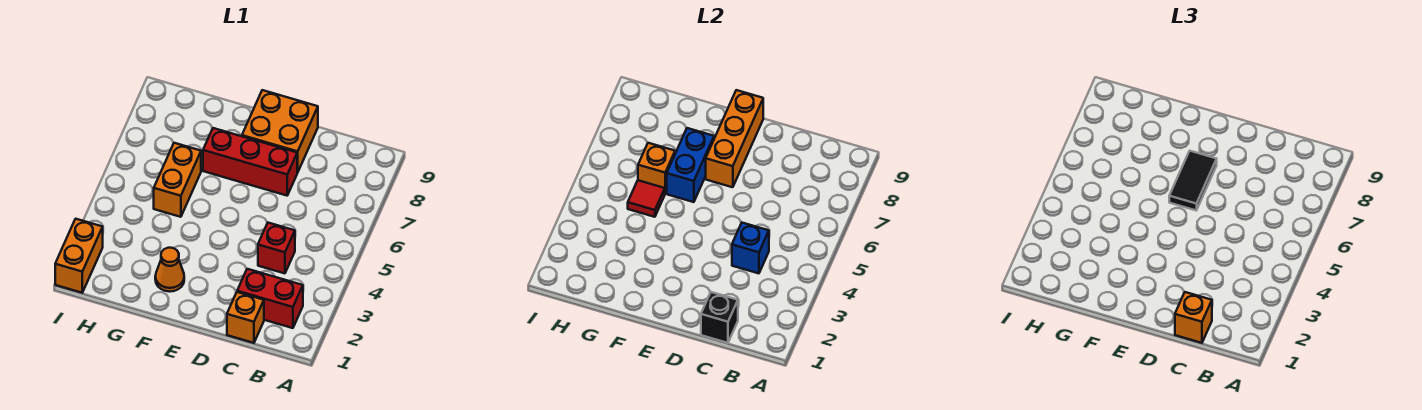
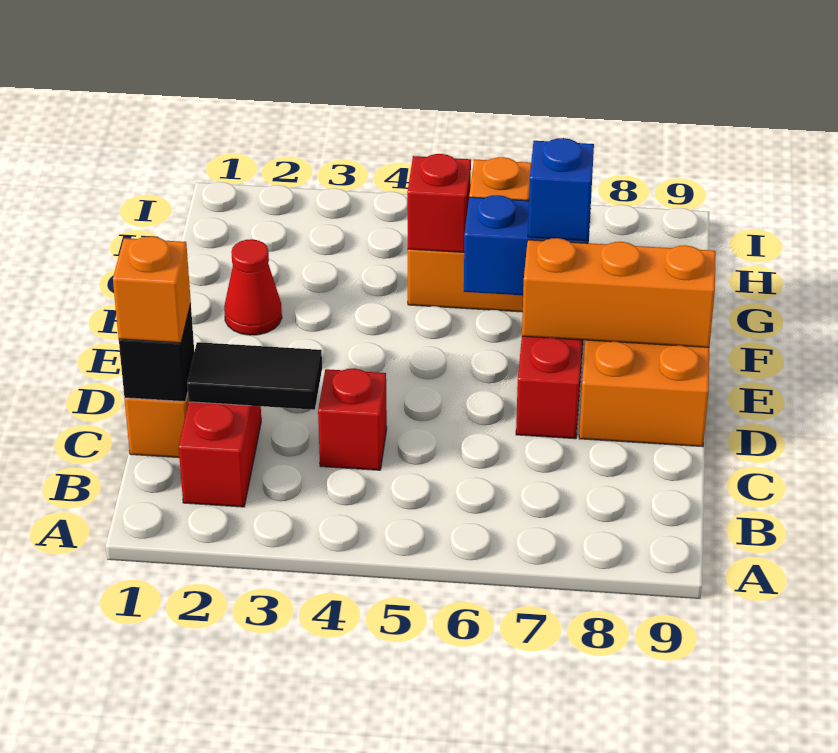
blue brick C4 level 2 -> blue brick F7 level 3
black tile E6:E7 level 3 -> black tile C2:C3 level 2
orange cone F2 level 1 -> red cone F2 level 1
red tile G5 level 2 -> red brick G5 level 2
orange brick I1:I2 level 1 -> none

